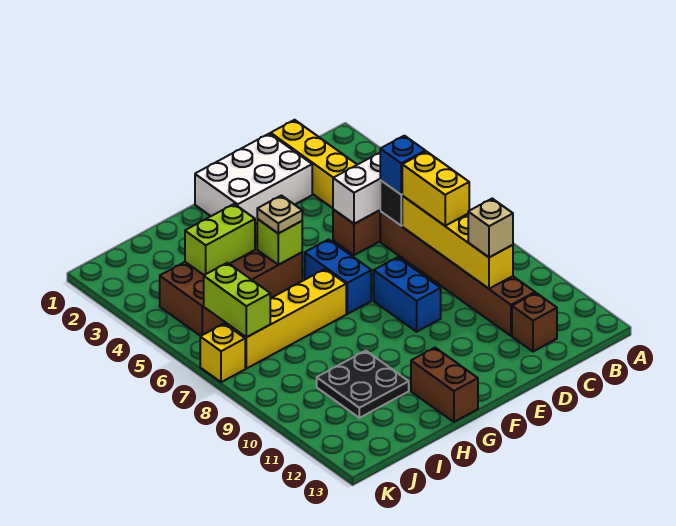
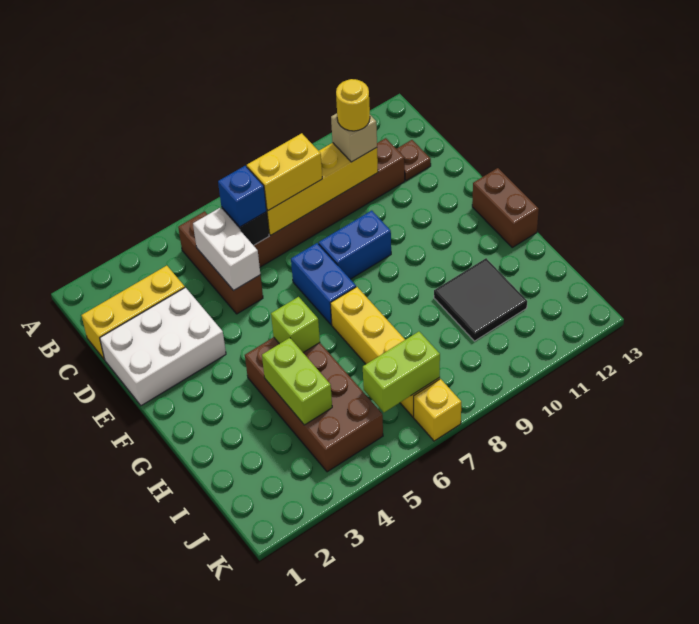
none -> yellow round brick C10 level 4
brown brick C12 level 1 -> brown plate C12 level 1
white brick D1:F2 level 1 -> white brick D1:E3 level 1
blue brick F6:F7 level 1 -> blue brick E7:F7 level 1
tan plate G5 level 3 -> none
brown brick G12:G13 level 1 -> brown brick F13:G13 level 1
black plate H10:I11 level 1 -> black tile H10:I11 level 1

